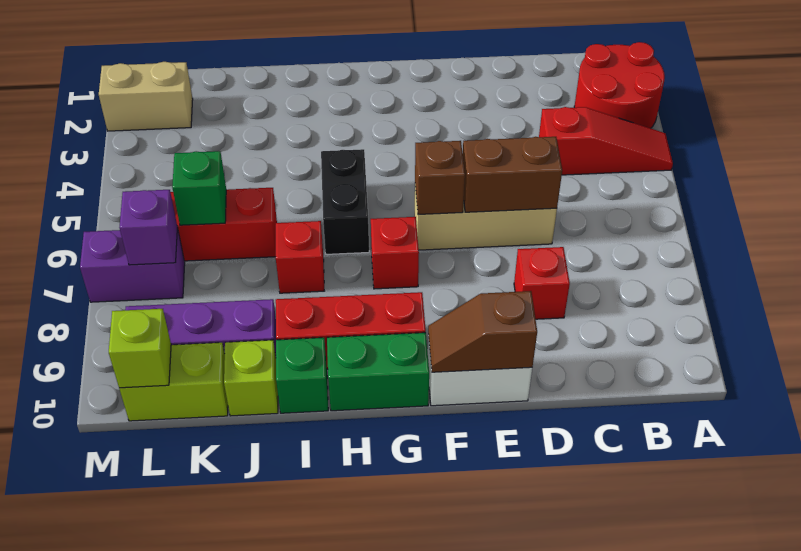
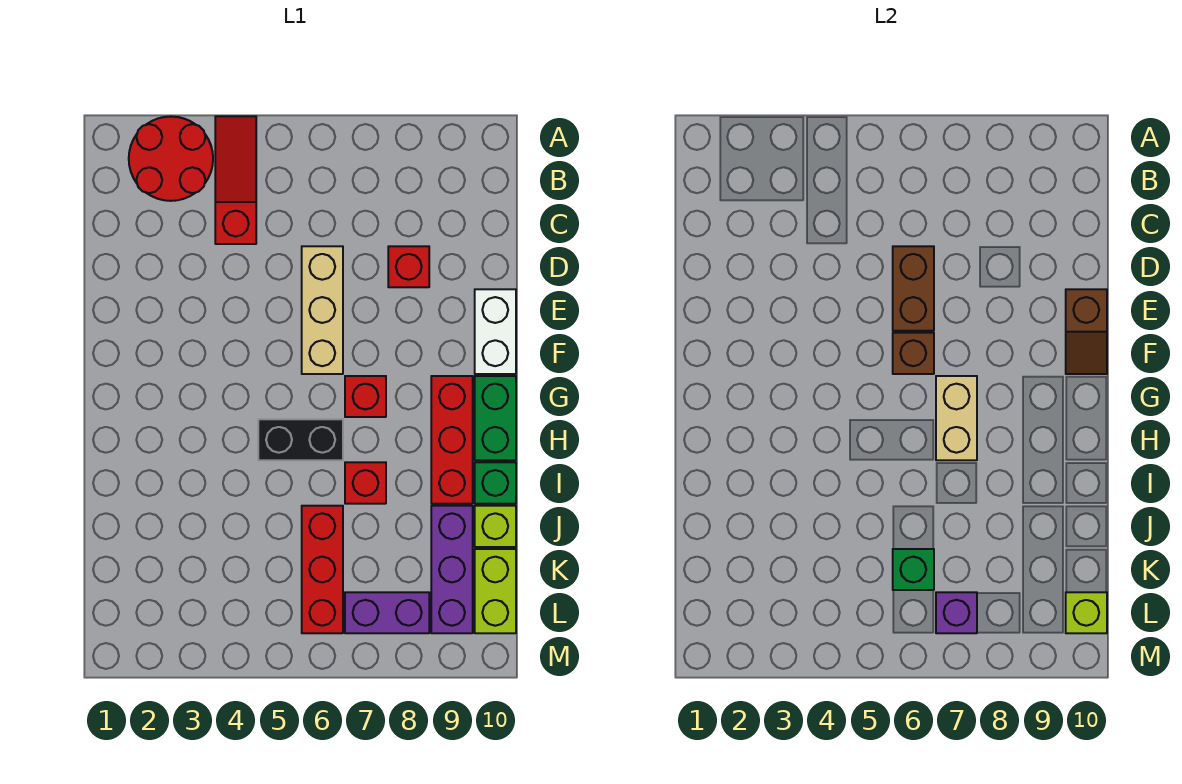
tan brick L2:M2 level 1 -> tan brick G7:H7 level 2
purple brick L7:M7 level 1 -> purple brick L7:L8 level 1

